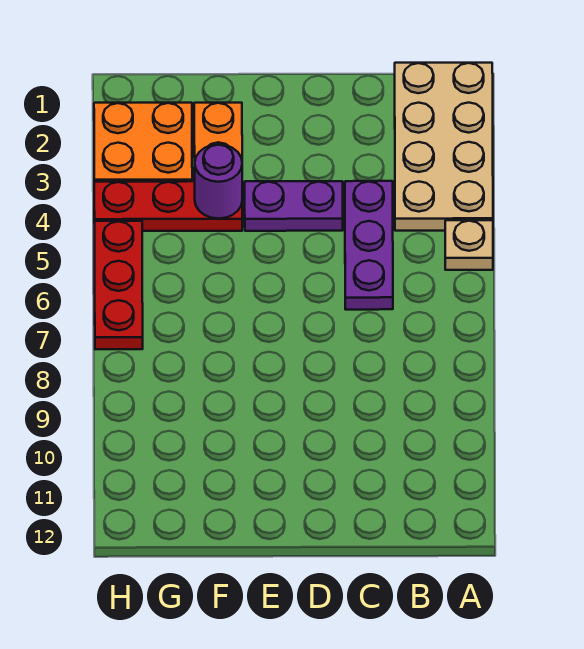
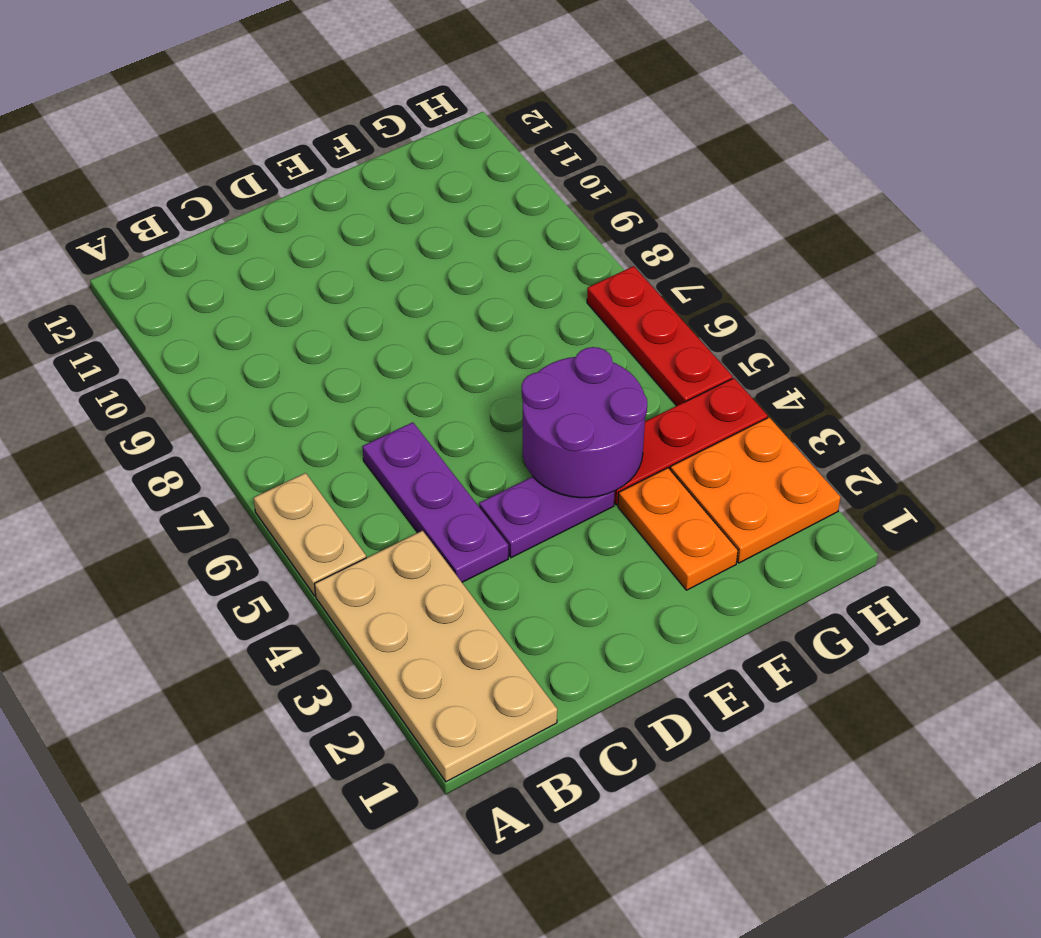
tan plate A5 level 1 -> tan plate A5:A6 level 1
purple round brick F4 level 2 -> purple round brick E4:F5 level 2

